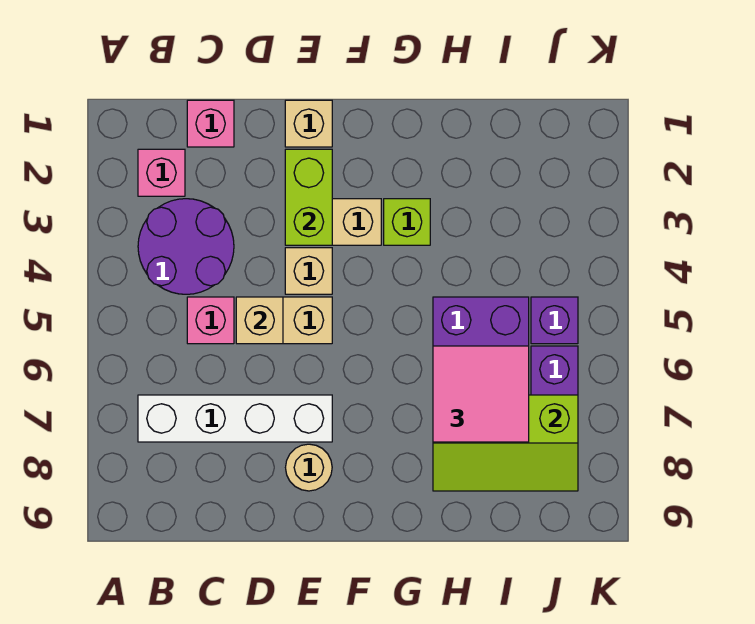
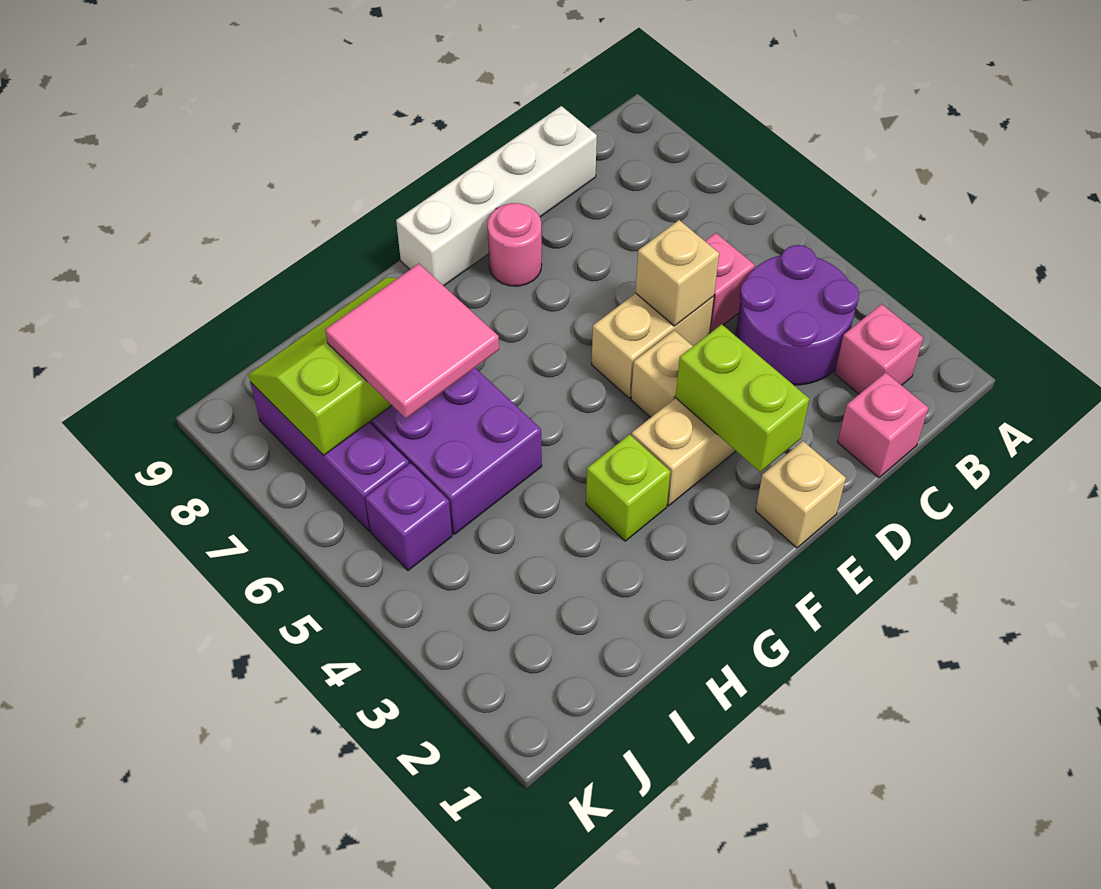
white brick B7:E7 level 1 -> white brick C9:F9 level 1
tan round brick E8 level 1 -> pink round brick E8 level 1

